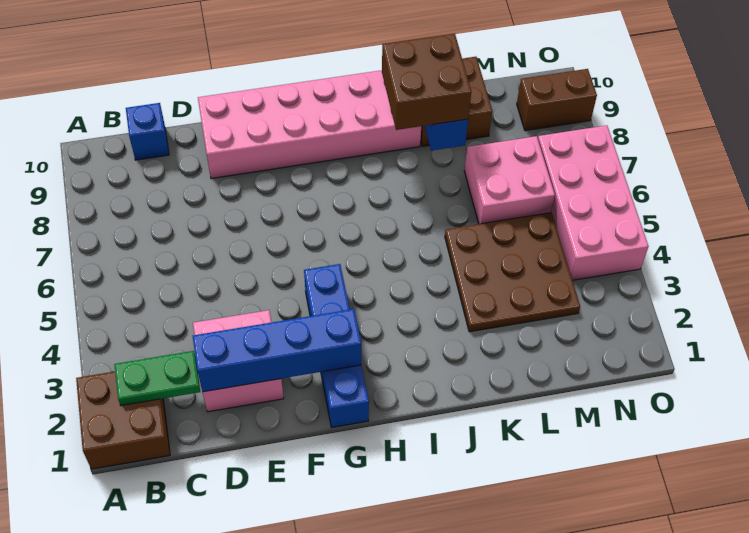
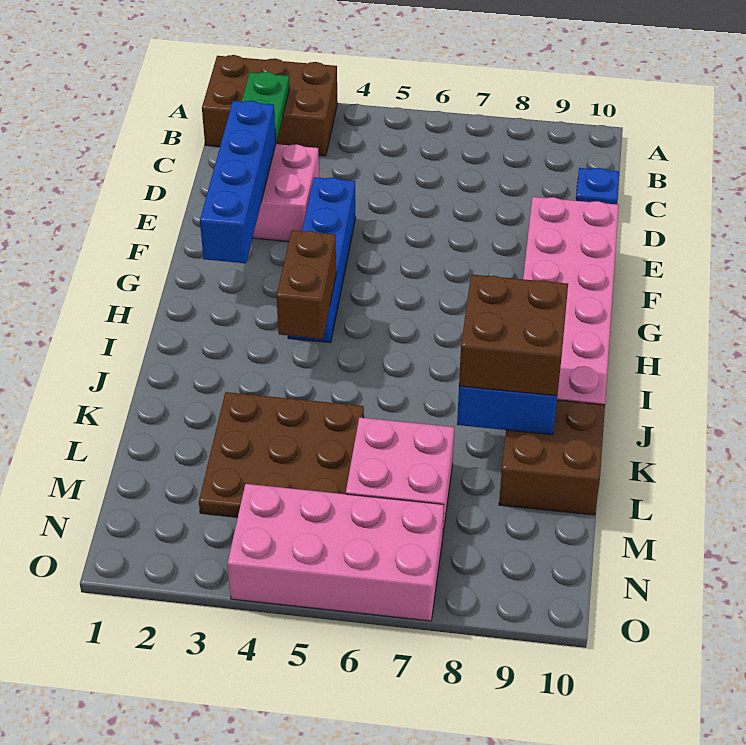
brown brick A1:B2 level 1 -> brown brick A1:B3 level 1
blue brick C10 level 1 -> blue plate C10 level 1
blue brick G1:G4 level 1 -> blue brick E4:H4 level 1
brown brick N9:O9 level 1 -> brown brick H4:I4 level 2

